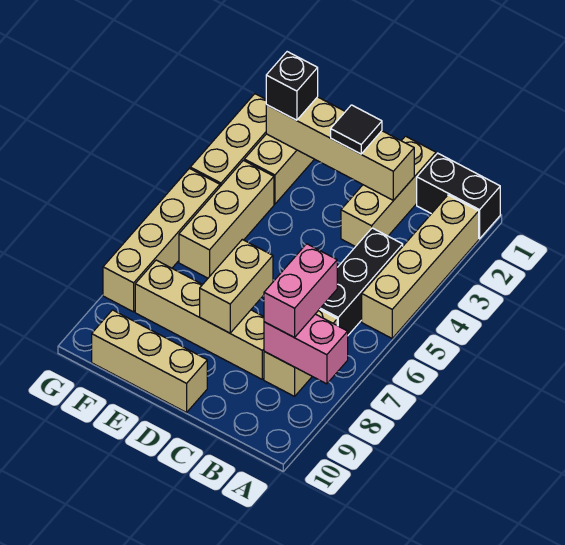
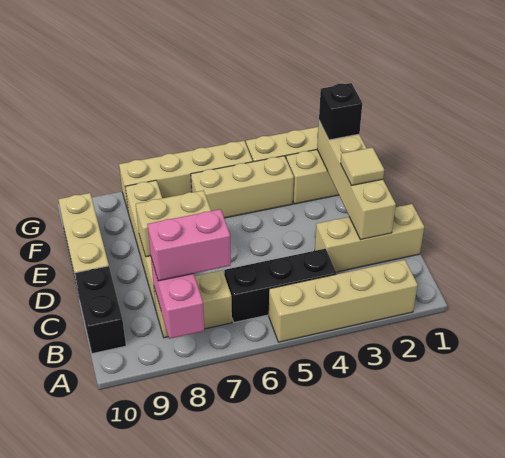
black brick A1:B1 level 1 -> black brick B10:C10 level 1
black tile D2 level 3 -> tan tile D2 level 3

